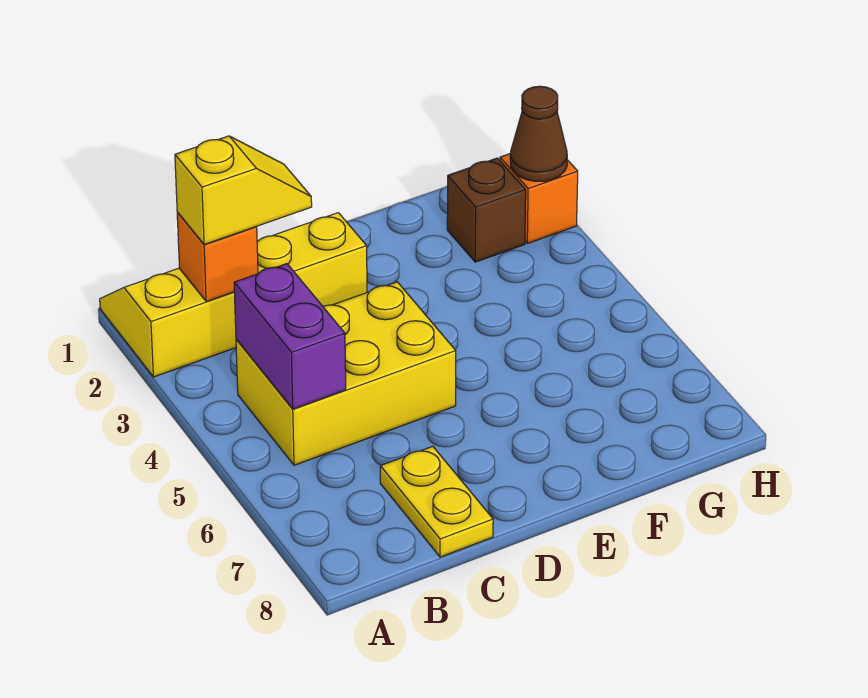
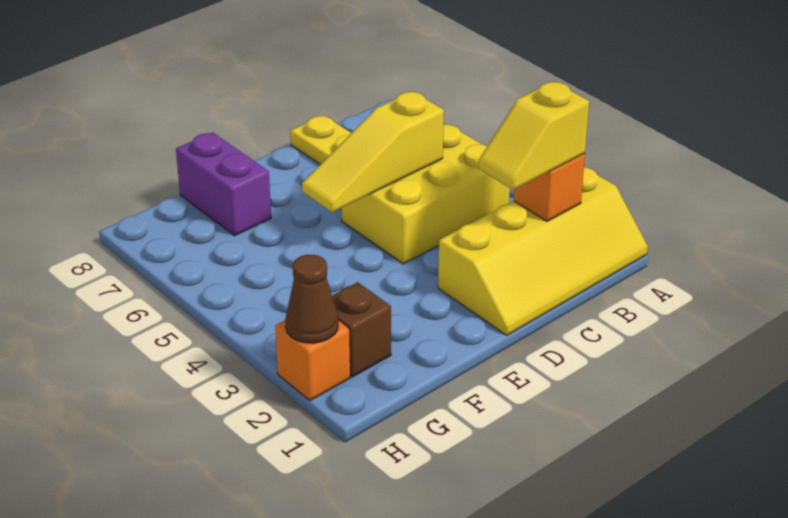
purple brick B4:B5 level 2 -> purple brick F7:F8 level 1
none -> yellow slope C5:E5 level 2 top C

